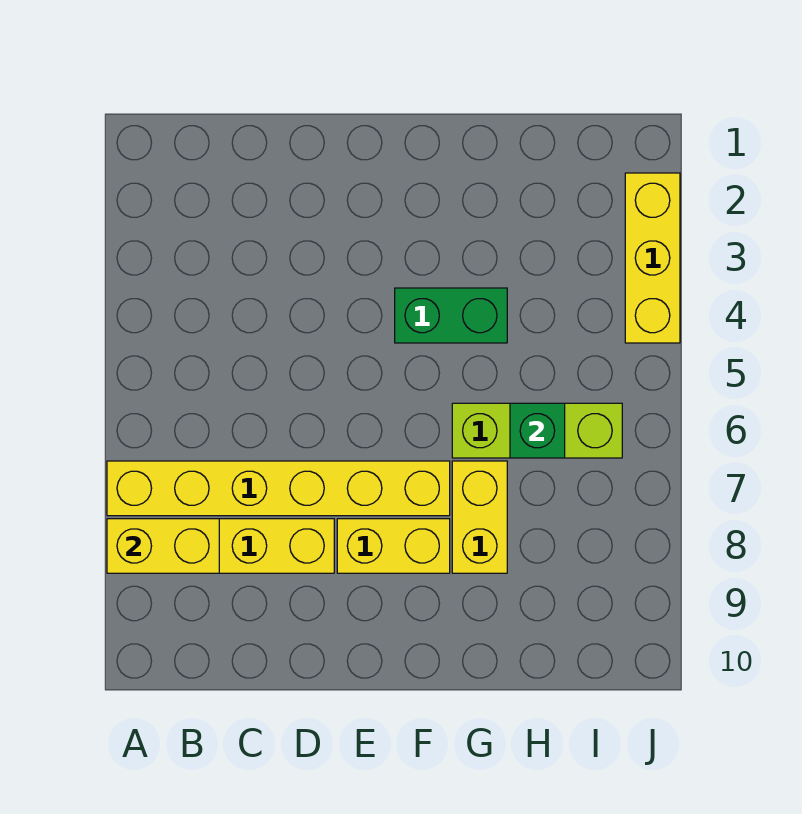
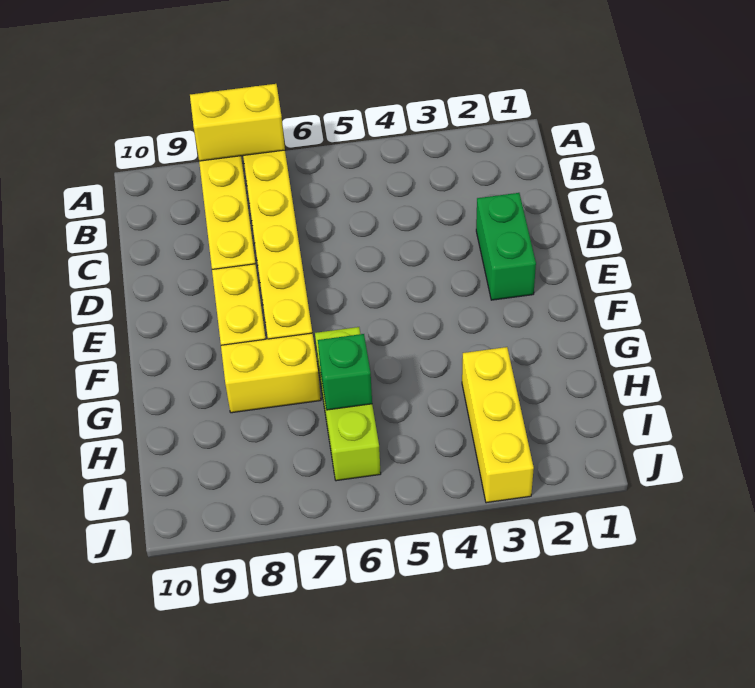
yellow brick A8:B8 level 2 -> yellow brick A7:A8 level 2
green brick F4:G4 level 1 -> green brick D2:E2 level 1
yellow brick J2:J4 level 1 -> yellow brick H3:J3 level 1

